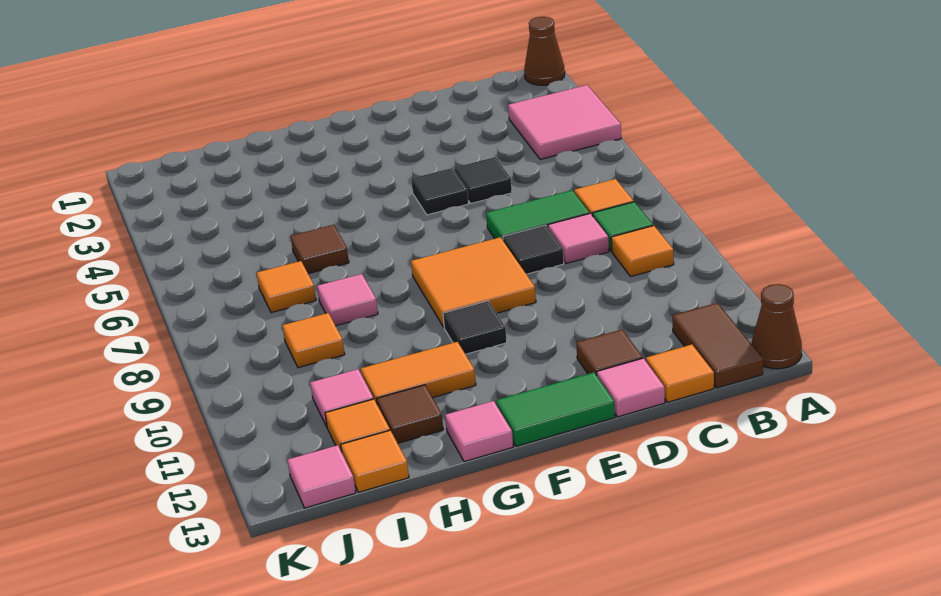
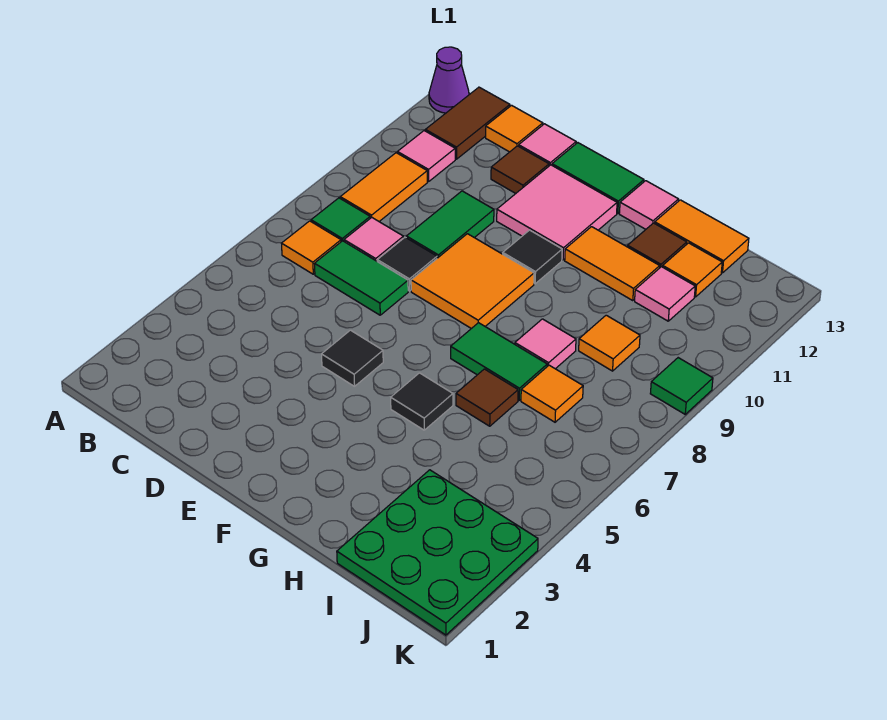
brown cone A1 level 1 -> none
pink tile A3:B4 level 1 -> pink tile E11:F12 level 1
brown cone A13 level 1 -> purple cone A13 level 1
orange tile B9 level 1 -> orange tile B9:B10 level 1
black tile D5 level 1 -> black tile G5 level 1
none -> green tile D9:D10 level 1
none -> green tile G7:H7 level 1
none -> green plate I1:K3 level 1
orange tile I13 level 1 -> orange tile H13:I13 level 1
pink tile J13 level 1 -> pink tile B11 level 1
none -> green tile K9 level 1

